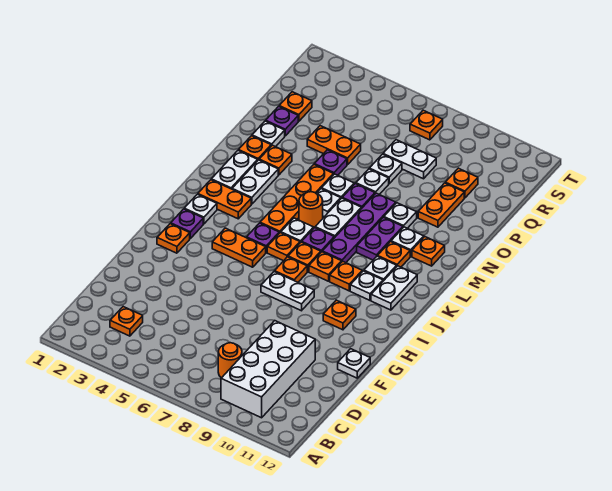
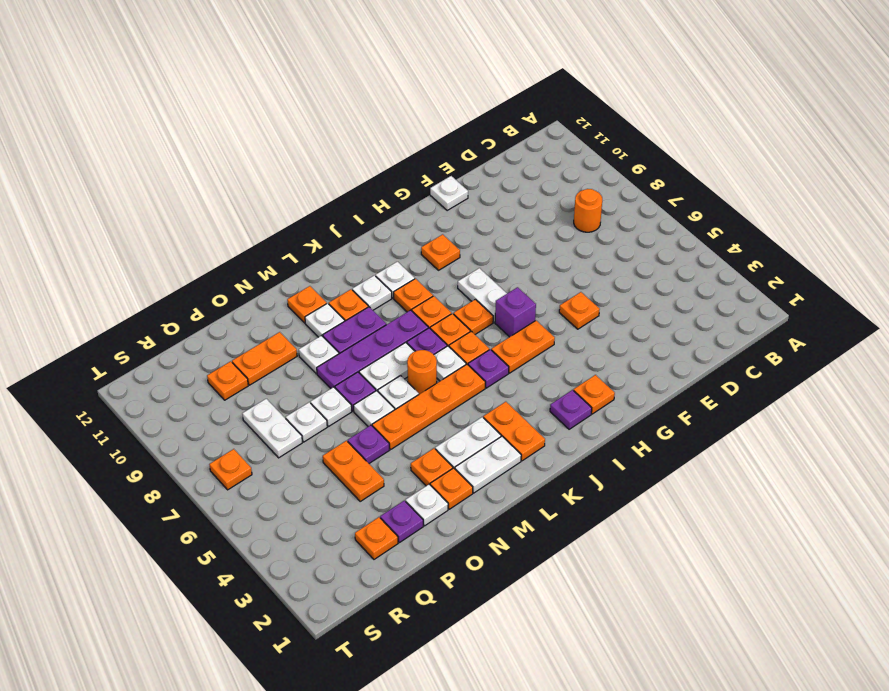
white brick B9:E10 level 1 -> none
orange plate C3 level 1 -> orange plate F5 level 1
none -> purple brick H6 level 1
orange plate I4:I5 level 1 -> orange plate H5:I5 level 1
white plate J2 level 1 -> none
white plate J11:K11 level 1 -> none

